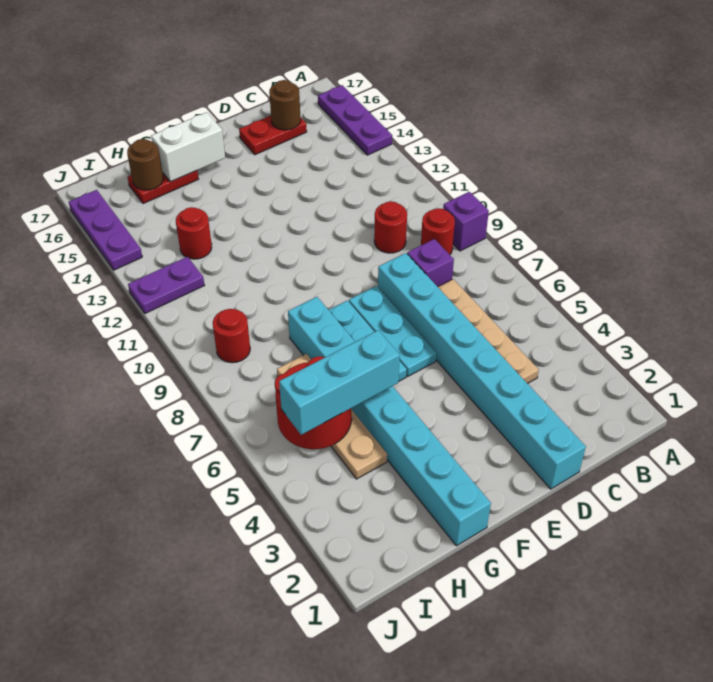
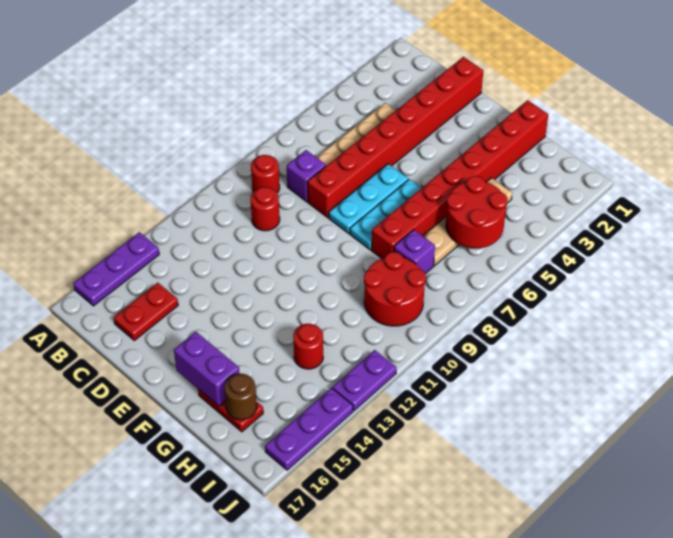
purple brick A9 level 1 -> purple brick H8 level 1
red plate C16:D16 level 1 -> red plate C15:C16 level 1
brown round brick C16 level 2 -> none
cyan brick D1:D8 level 1 -> red brick D1:D8 level 1
white brick F16:G16 level 2 -> purple brick F16:G16 level 2
cyan brick G1:G8 level 1 -> red brick G1:G8 level 1
cyan brick G5:I5 level 3 -> none
red round brick I9 level 1 -> red round brick H9:I10 level 1
purple plate I12:J12 level 1 -> purple plate J12:J13 level 1

